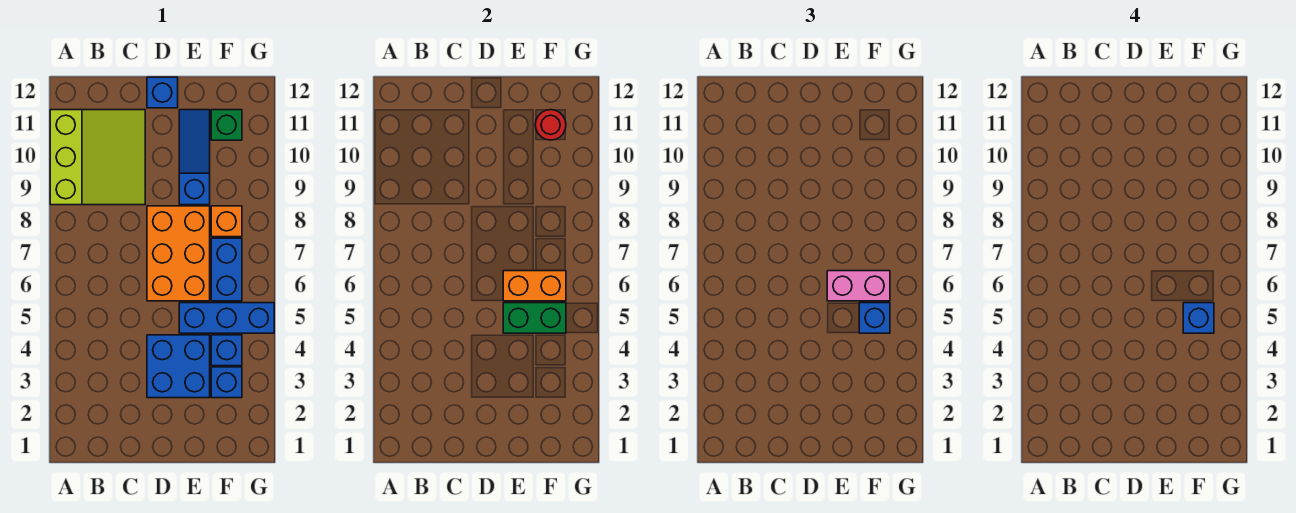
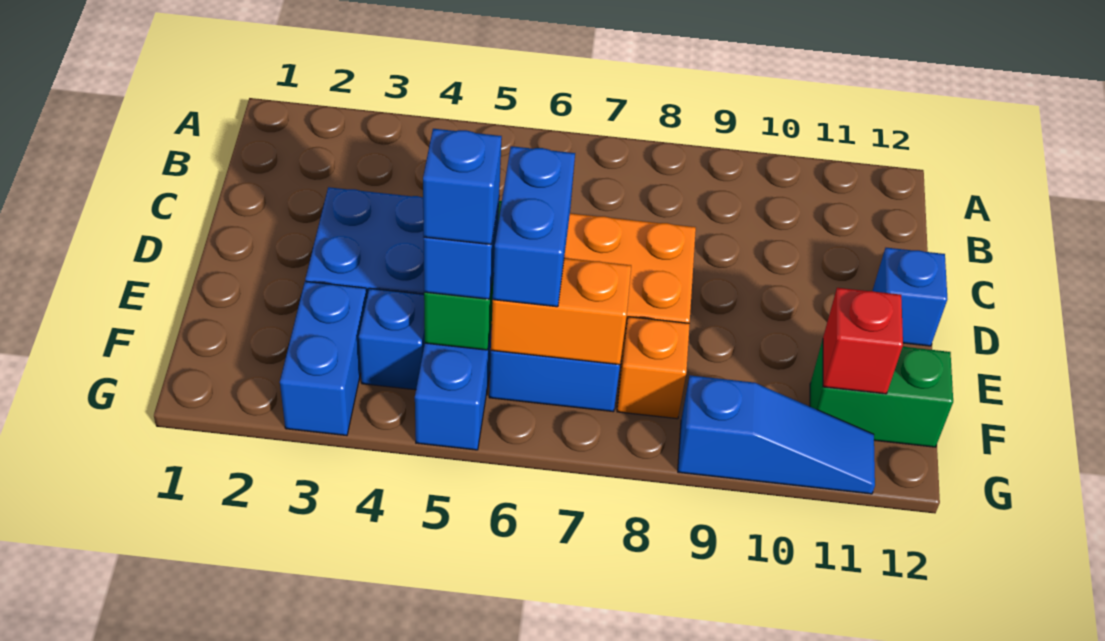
lime slope A9:C11 level 1 top A -> none
orange brick E6:F6 level 2 -> orange brick F6:F7 level 2
pink brick E6:F6 level 3 -> blue brick E6:F6 level 3
blue slope E9:E11 level 1 top 9 -> blue slope G9:G11 level 1 top 9
blue brick F3 level 1 -> blue brick F3:G3 level 1
green brick F11 level 1 -> green brick F11:F12 level 1
red round brick F11 level 2 -> red brick F11 level 2

